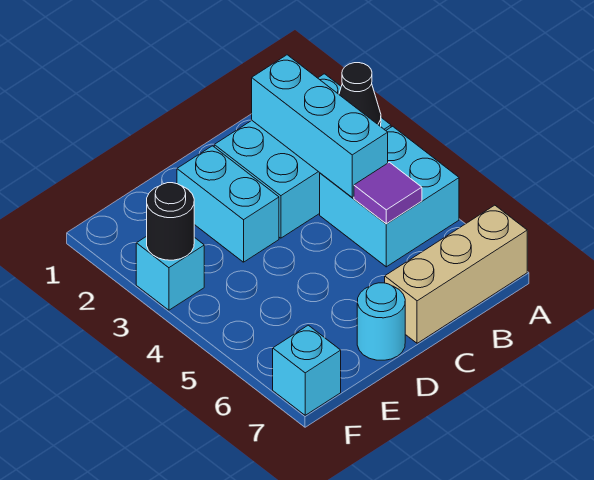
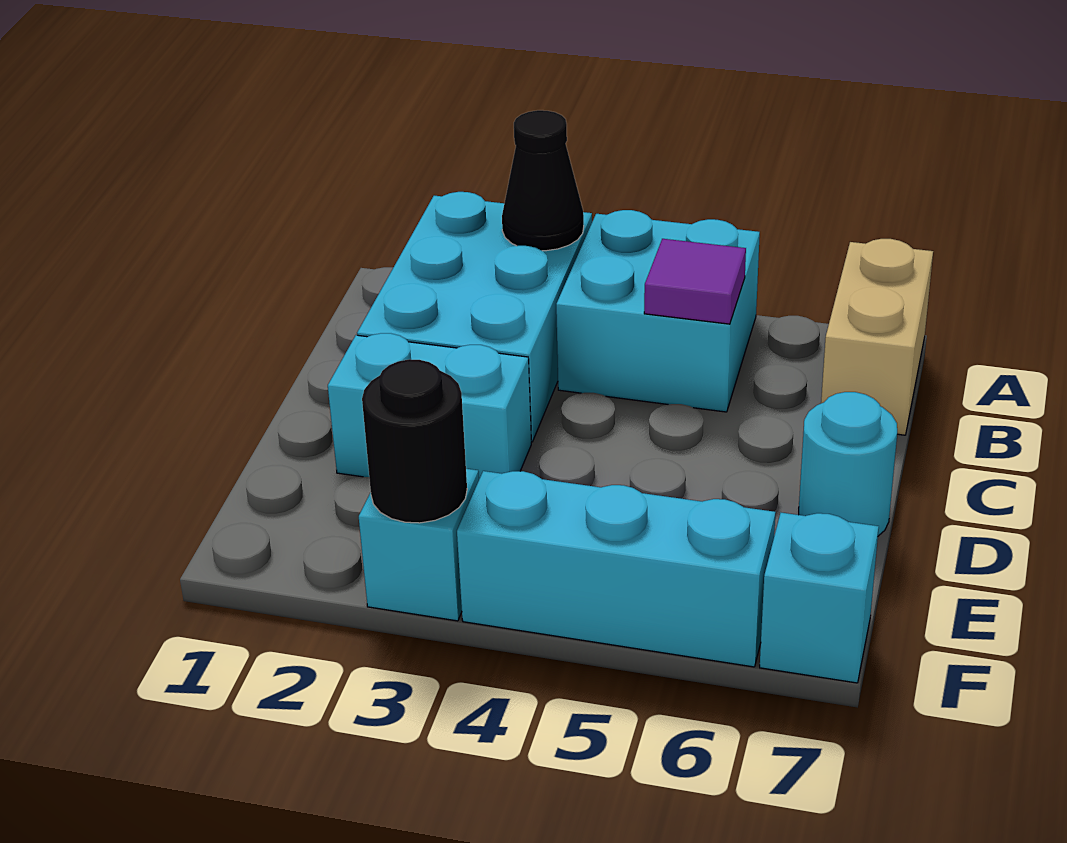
tan brick A7:C7 level 1 -> tan brick A7:B7 level 1
cyan brick B2:B4 level 2 -> cyan brick F4:F6 level 1

